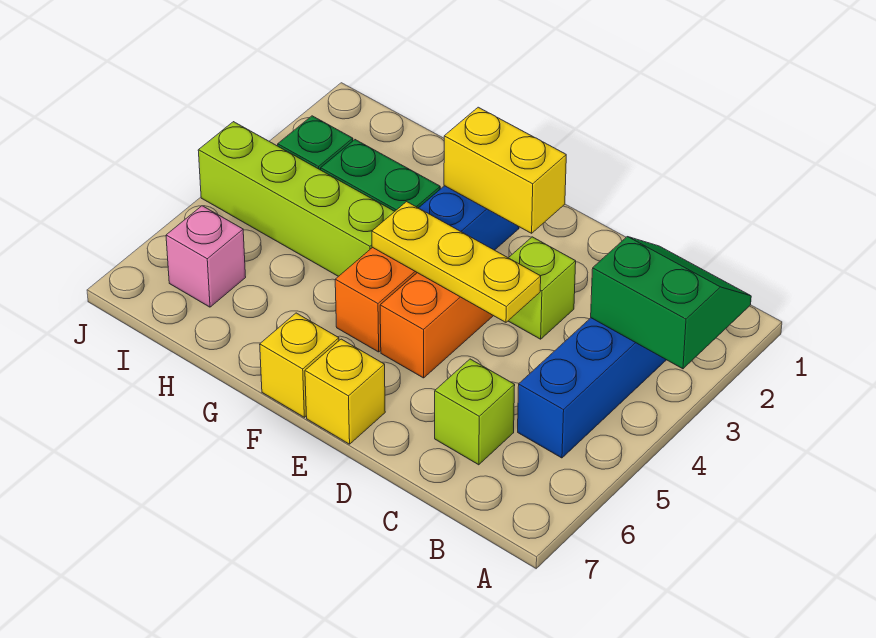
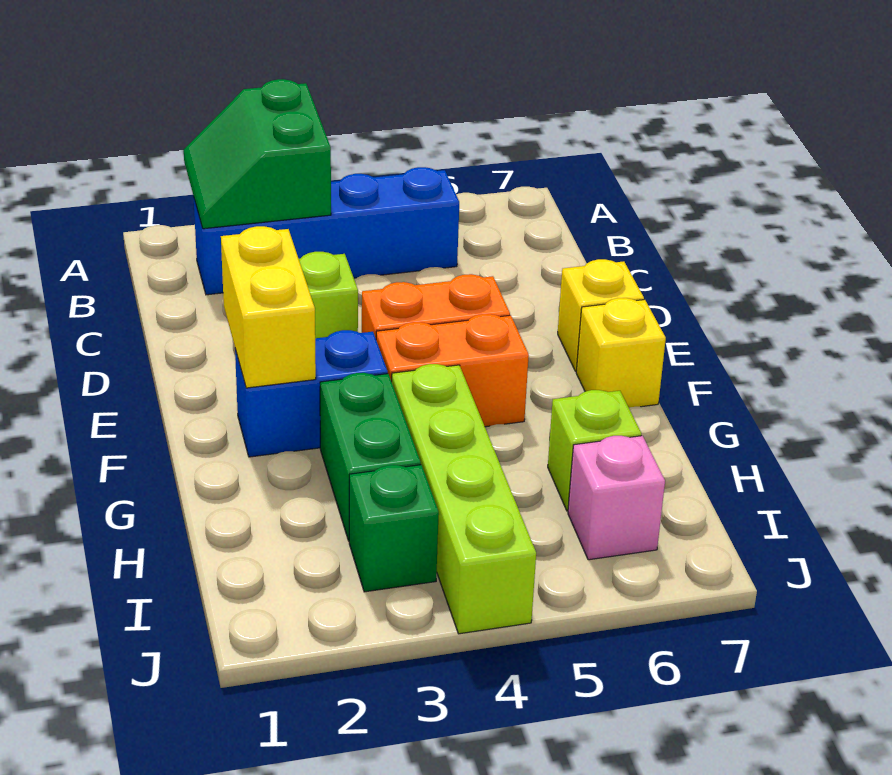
lime brick C6 level 1 -> lime brick H6 level 1
yellow plate D4:F4 level 2 -> none

